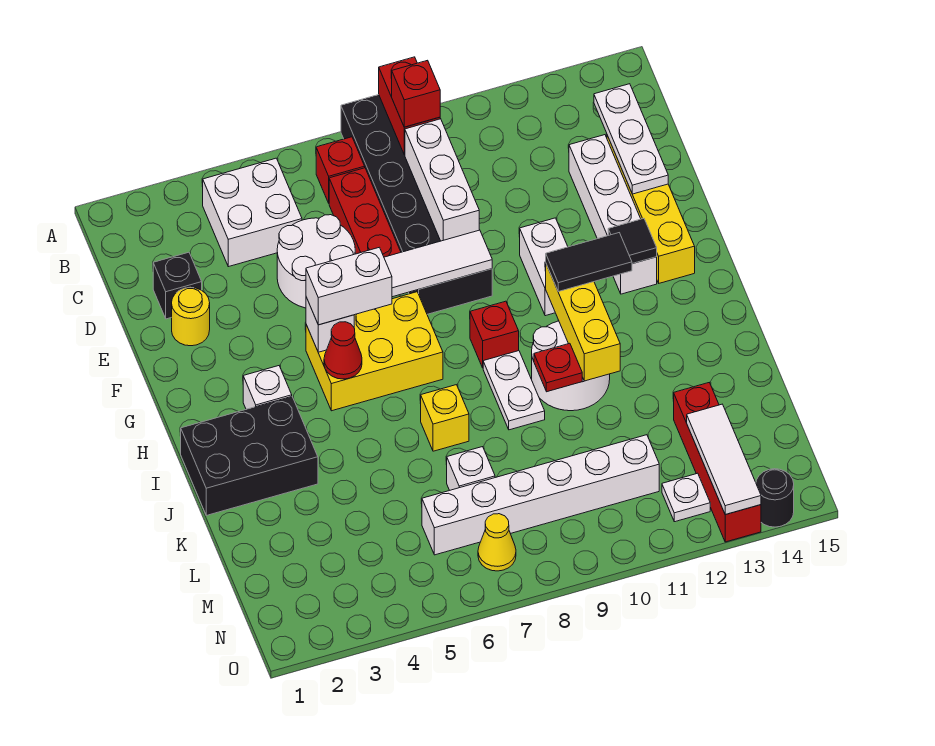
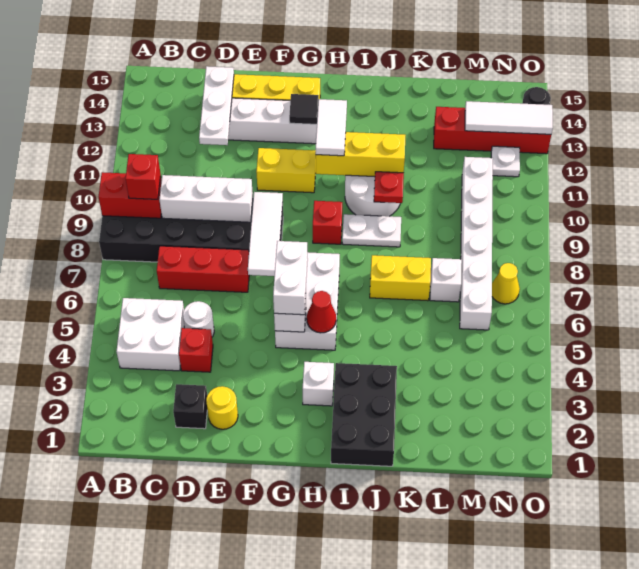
red brick B7 level 1 -> red brick D4 level 1
white plate C14:E14 level 2 -> white plate D12:D14 level 2
white round brick D5:E6 level 1 -> white round brick D5 level 1
white brick F11:G11 level 1 -> yellow brick F11:G11 level 1
yellow brick G5:H7 level 1 -> white brick G5:H7 level 1
black tile H11:H12 level 3 -> white tile H11:H12 level 3
yellow brick J7 level 1 -> yellow brick J7:K7 level 1

